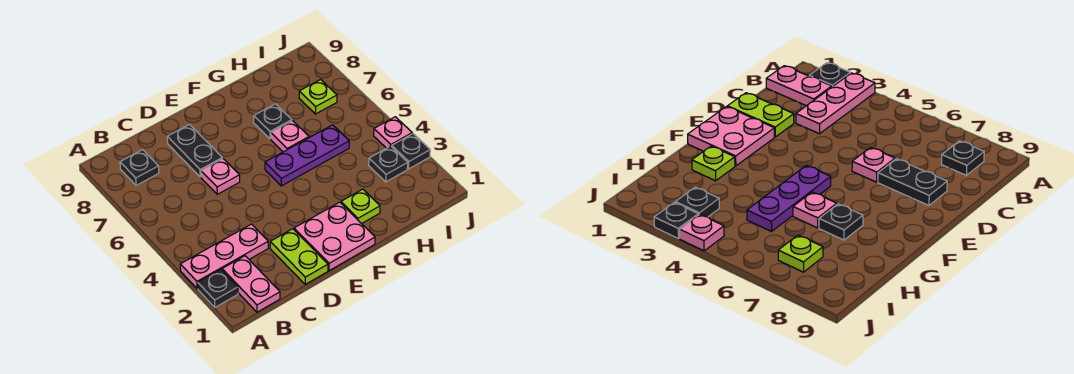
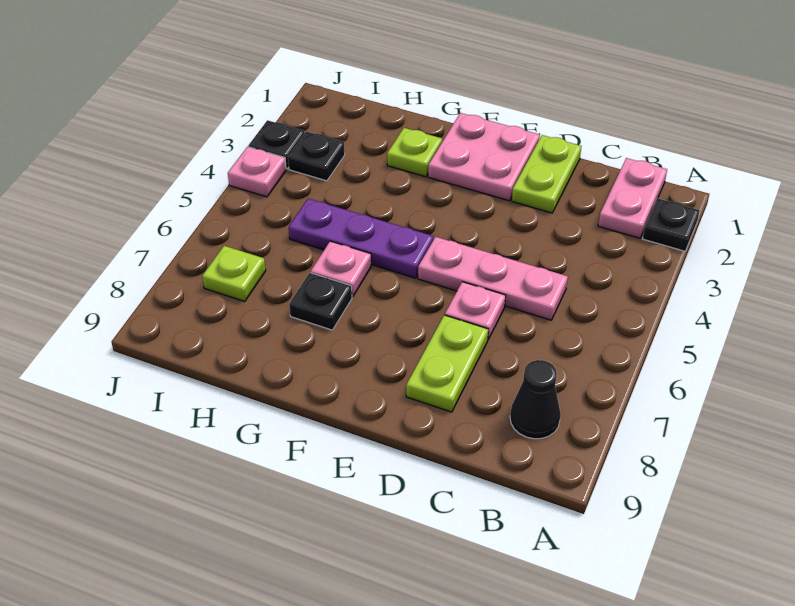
pink plate A3:C3 level 1 -> pink plate C5:E5 level 1
black plate B8 level 1 -> black cone B8 level 1
black plate D7:D8 level 1 -> lime plate D7:D8 level 1

